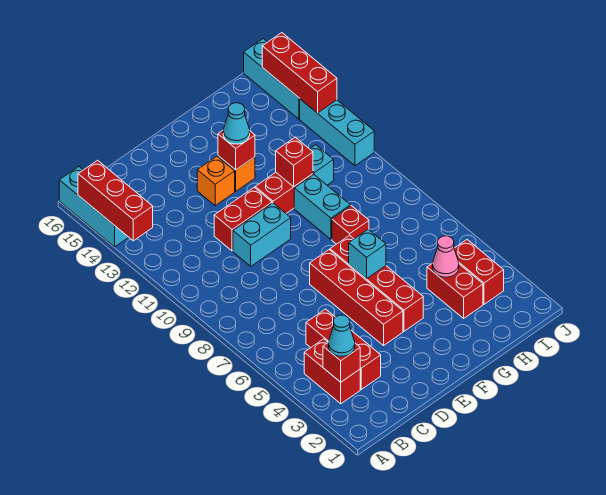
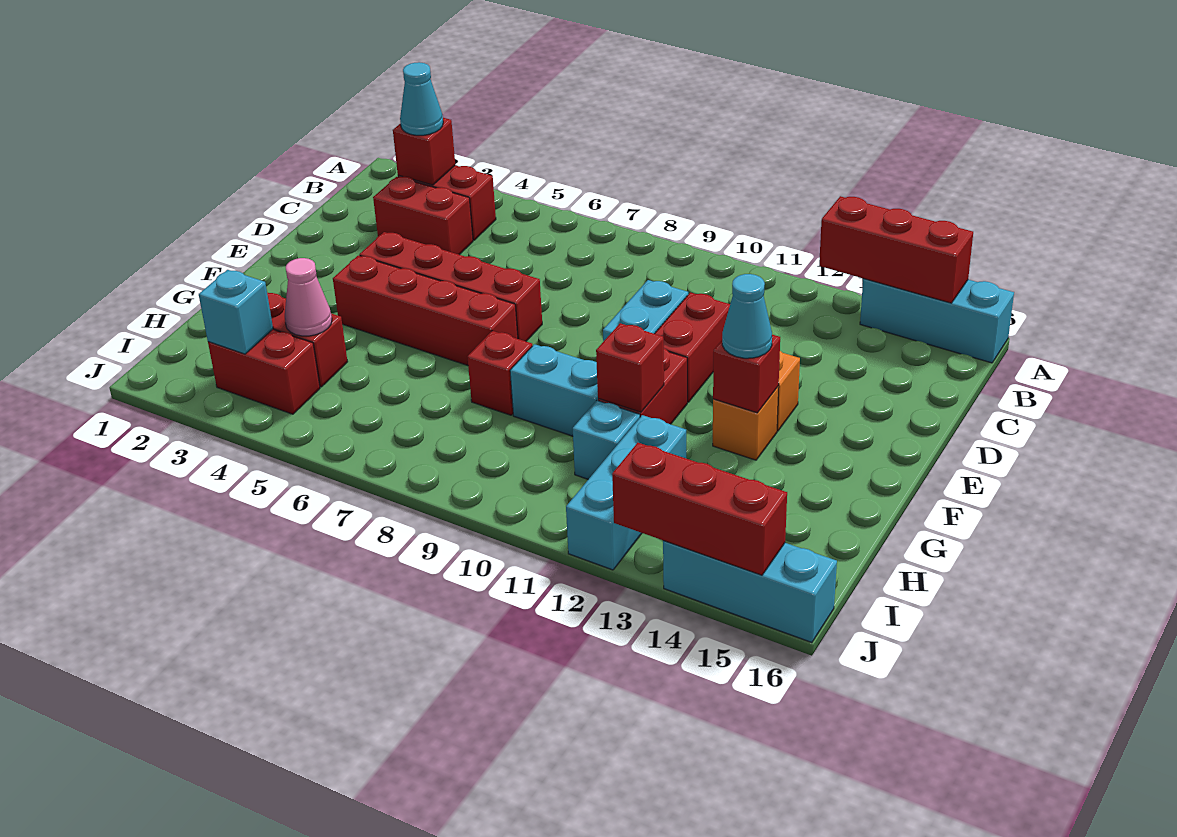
red brick C3:C5 level 1 -> red brick C3:C4 level 1
cyan brick F6 level 2 -> cyan brick I3 level 2
cyan brick J11:J13 level 1 -> cyan brick H12:J12 level 1

